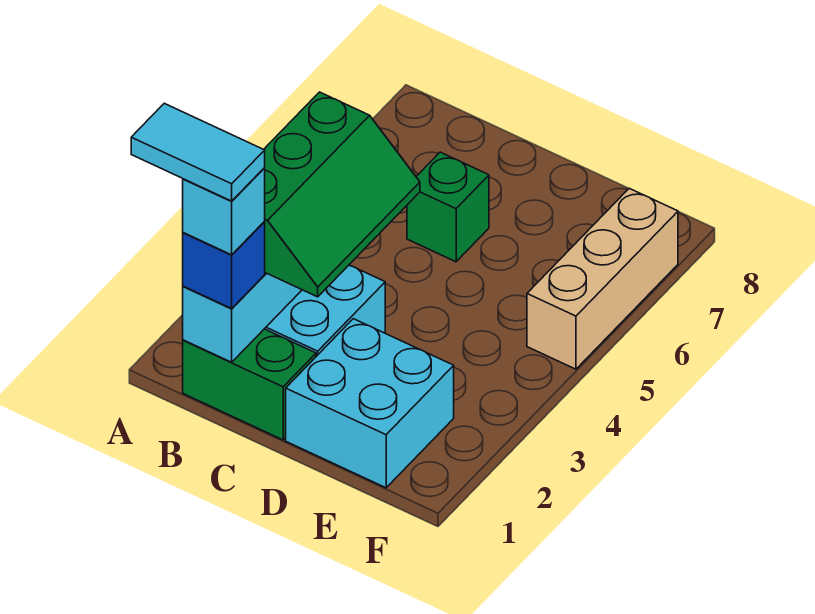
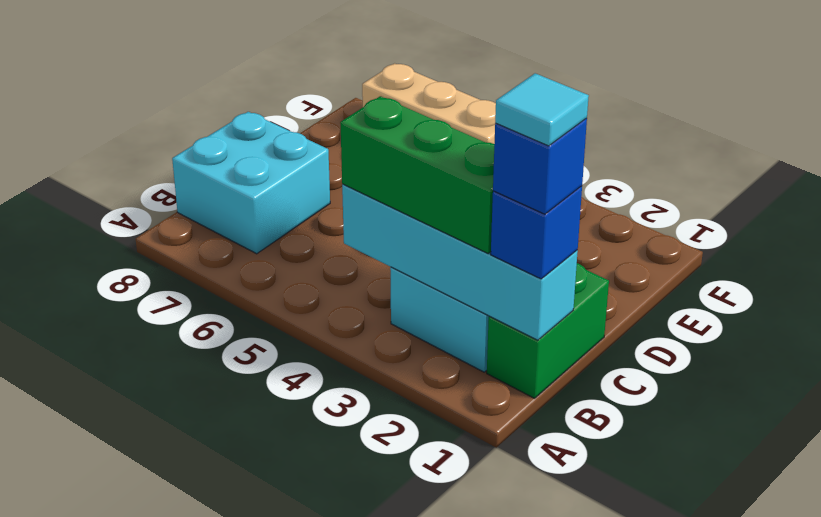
cyan tile A1:B1 level 5 -> cyan tile B1 level 5
cyan brick B1 level 4 -> blue brick B1 level 4
green brick C6 level 1 -> none
cyan brick D1:E2 level 1 -> cyan brick B7:C8 level 1

